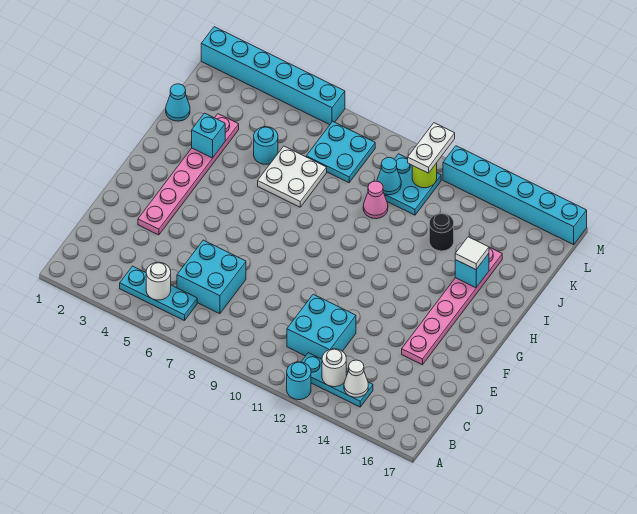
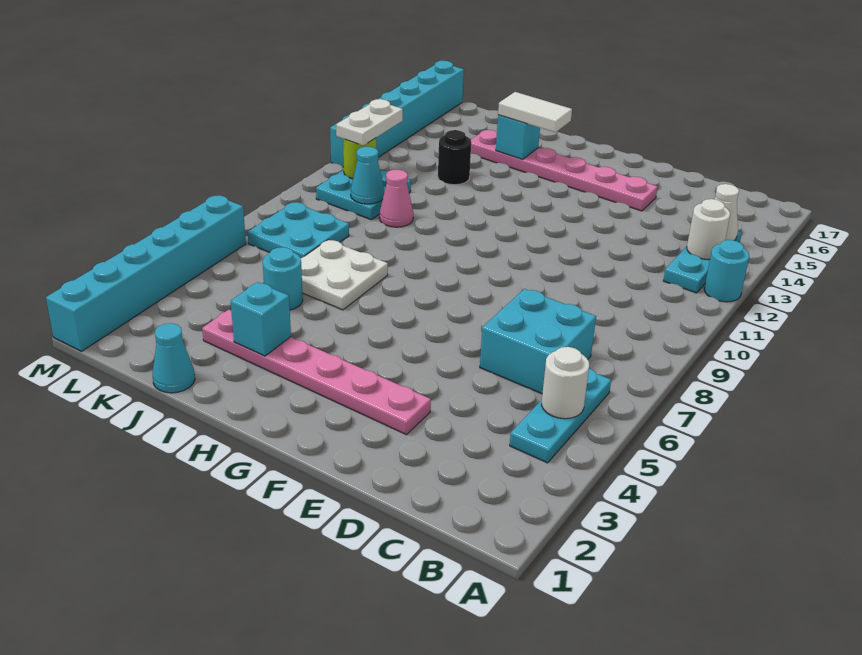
cyan brick C11:D12 level 1 -> none
white tile I15 level 3 -> white tile H15:I15 level 3
white plate L11:M11 level 3 -> white plate L11:L12 level 3

